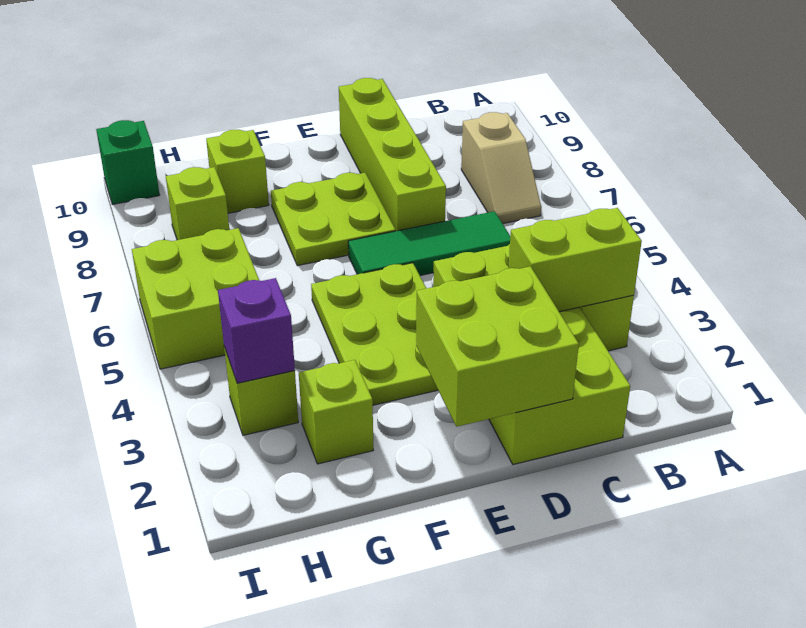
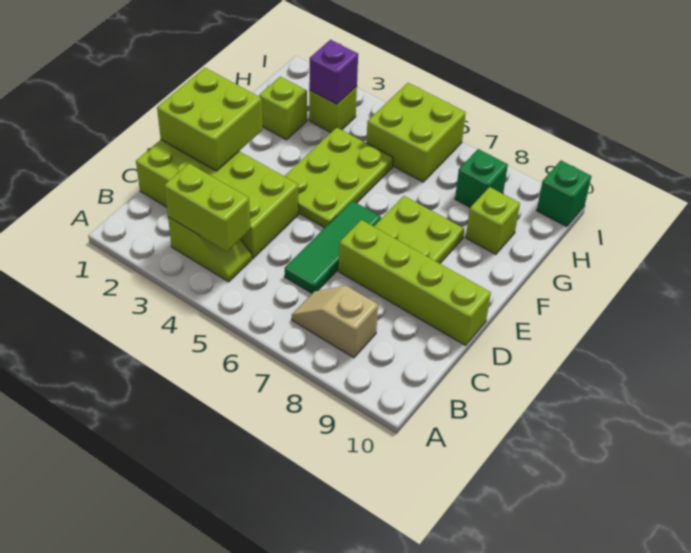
lime brick B3:C3 level 2 -> lime brick B3:B4 level 2
lime plate E3:F5 level 1 -> lime plate E4:G5 level 1
lime brick H8 level 1 -> green brick H8 level 1

